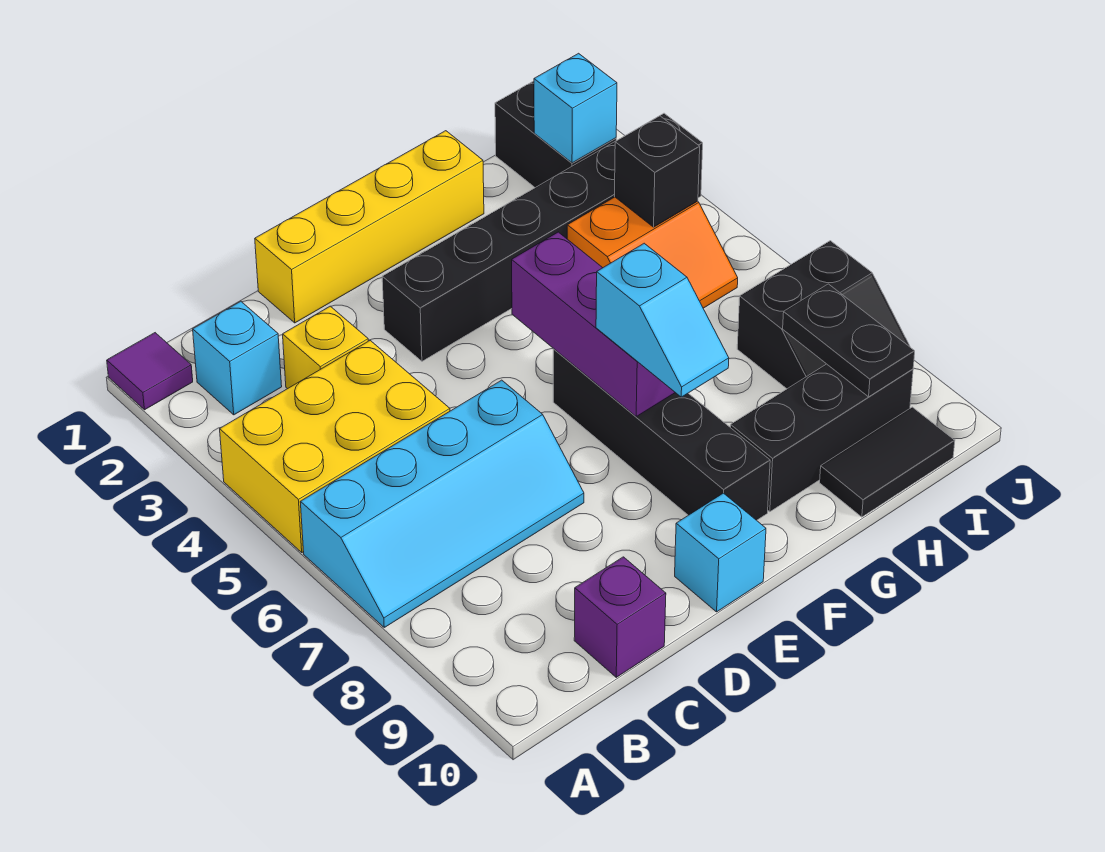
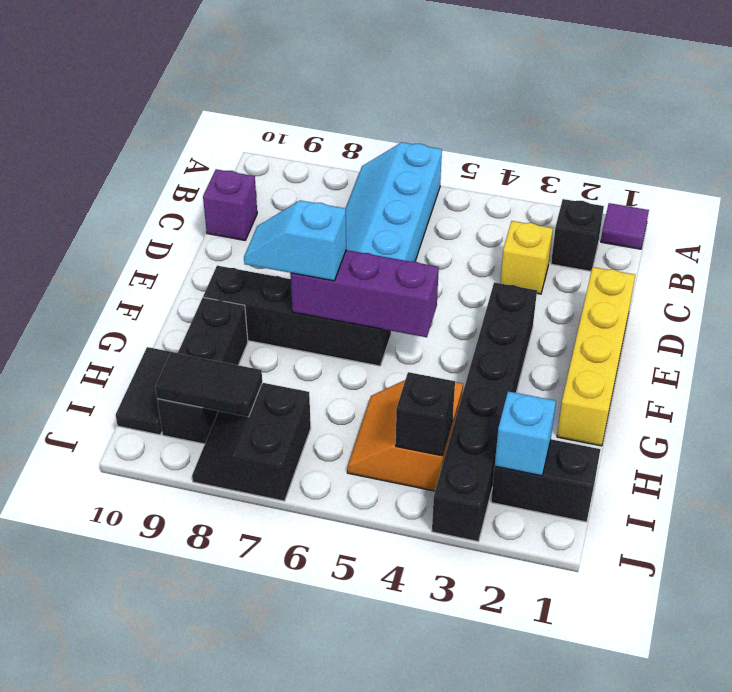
yellow brick A4:C5 level 1 -> none
cyan brick B2 level 1 -> black brick B2 level 1
cyan brick E10 level 1 -> none
black plate I8:I9 level 2 -> black tile I8:I9 level 2

